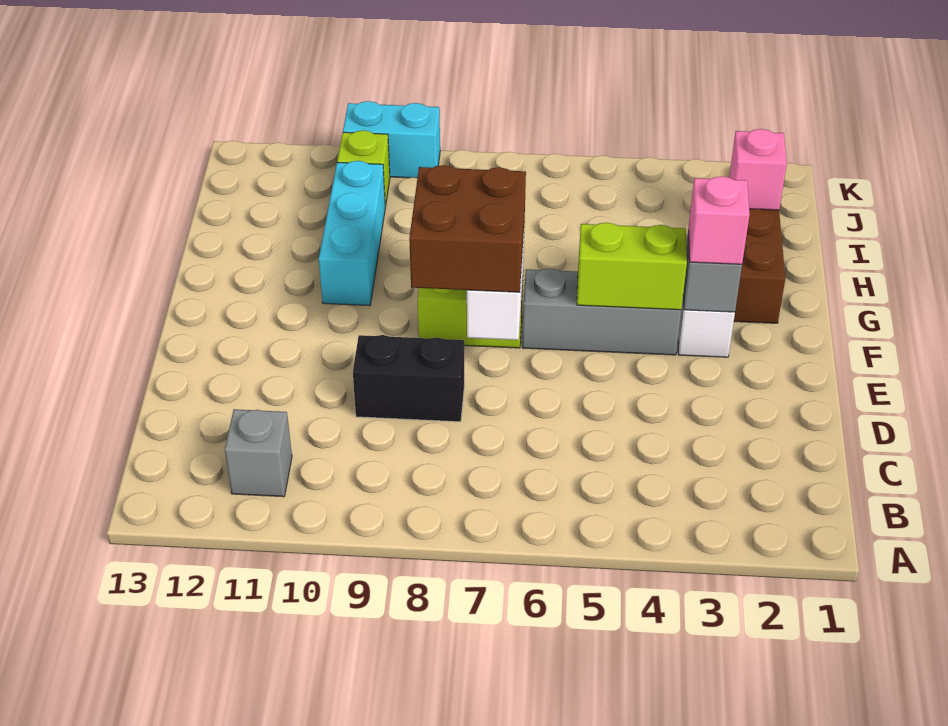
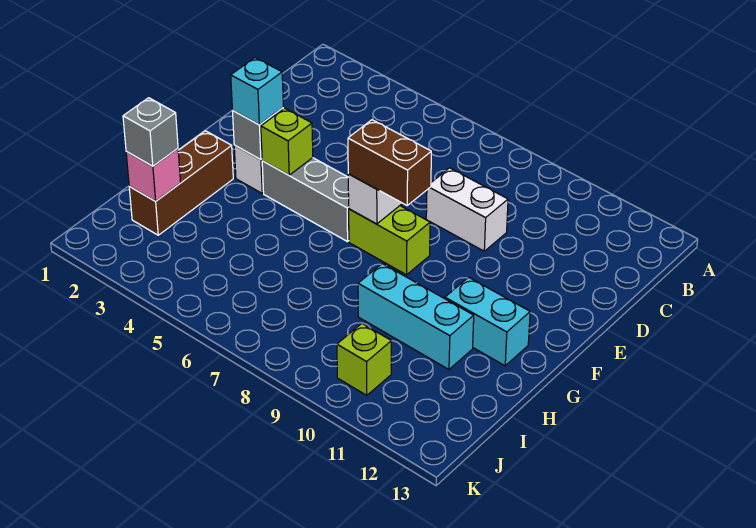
grey brick B11 level 1 -> grey brick I2 level 3
black brick D8:D9 level 1 -> white brick D8:D9 level 1
brown brick E7:F8 level 3 -> brown brick F7:F8 level 3
pink brick F3 level 3 -> cyan brick F3 level 3
lime brick F4:F5 level 2 -> lime brick F4 level 2
cyan brick G10:I10 level 1 -> cyan brick H9:H11 level 1
cyan brick K9:K10 level 1 -> cyan brick G11:G12 level 1

